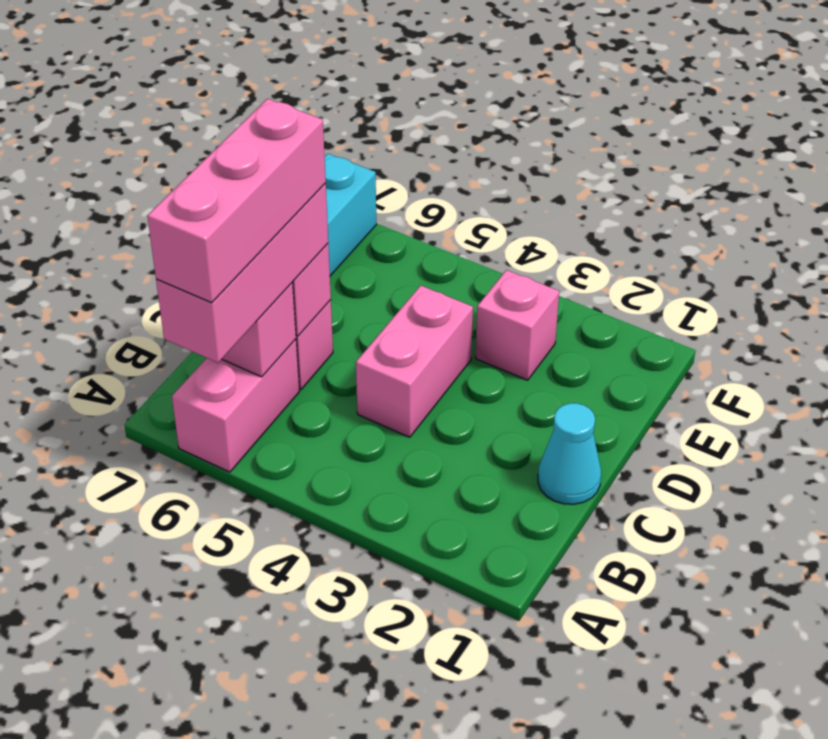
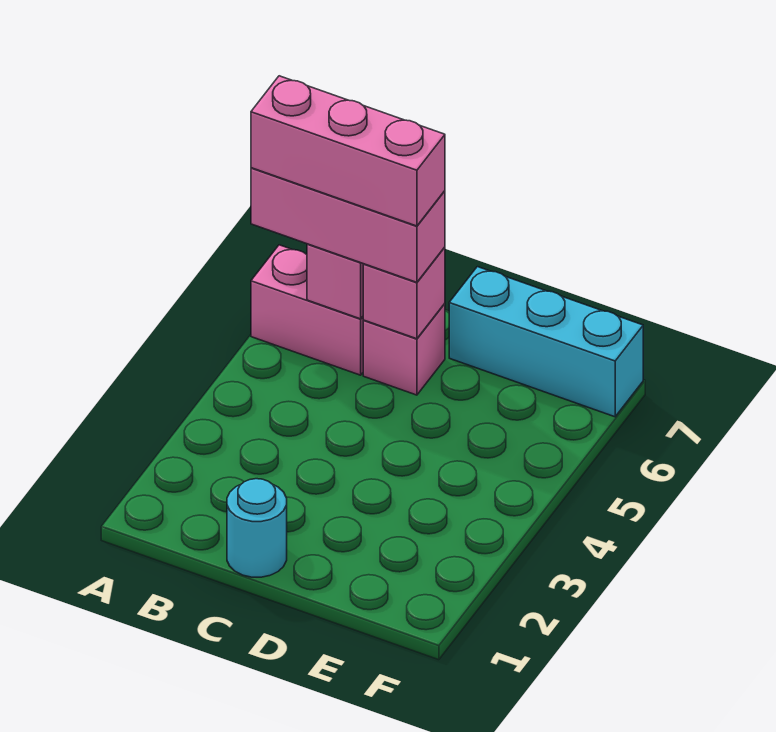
cyan cone C1 level 1 -> cyan round brick C1 level 1
pink brick C4:D4 level 1 -> none
pink brick E3 level 1 -> none

